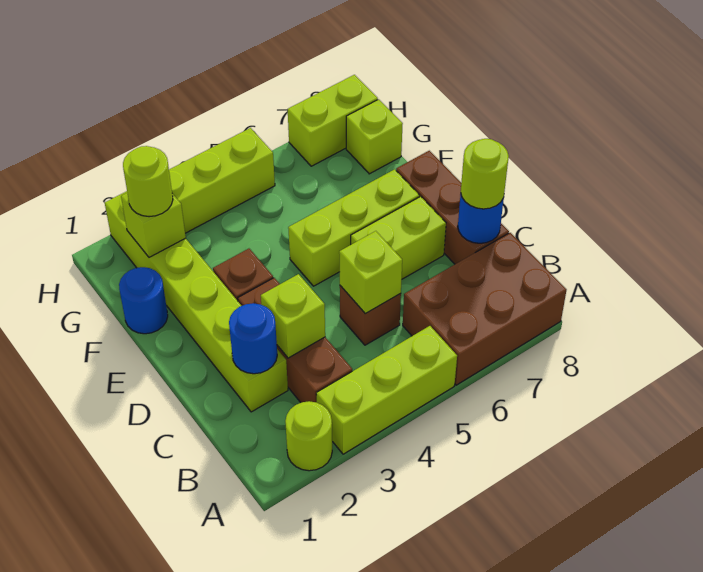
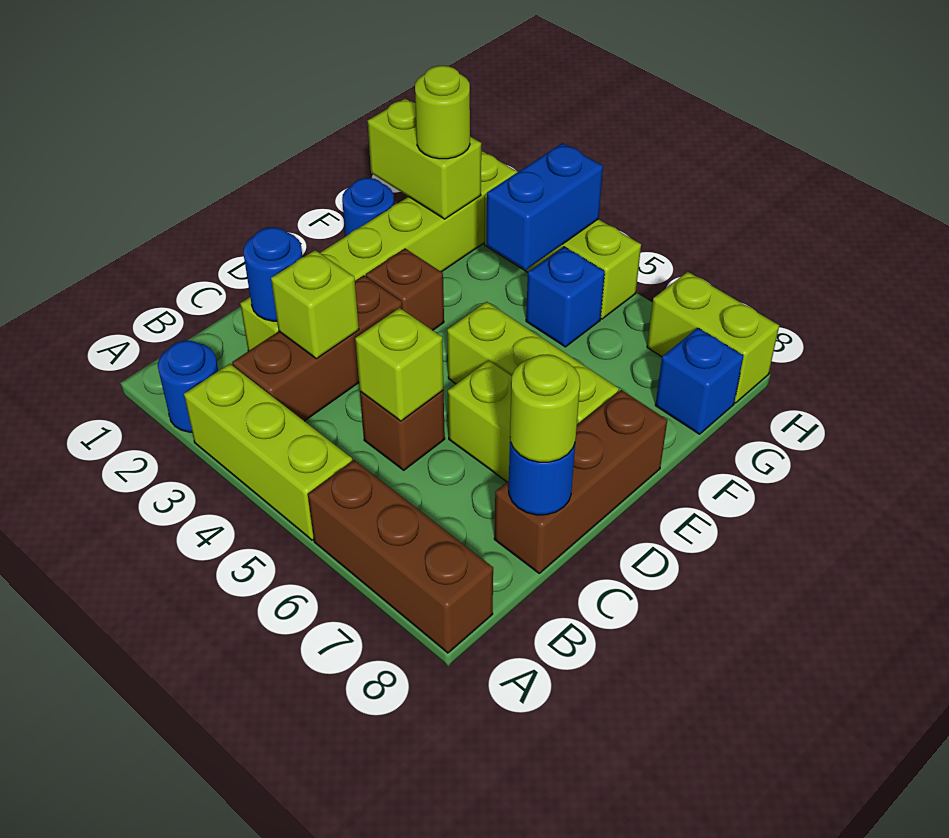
lime round brick A2 level 1 -> blue round brick A2 level 1
brown brick A6:B8 level 1 -> brown brick A6:A8 level 1
lime brick G2 level 2 -> lime brick G1:G2 level 2
none -> blue brick G4:H4 level 2
none -> blue brick G5 level 1
lime brick G8 level 1 -> blue brick G8 level 1

